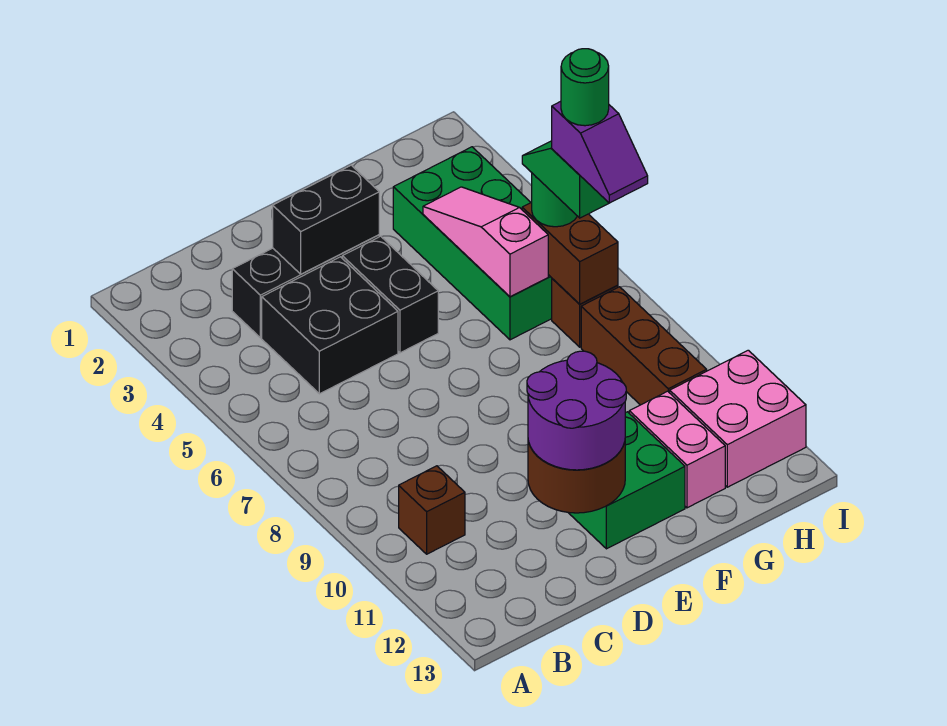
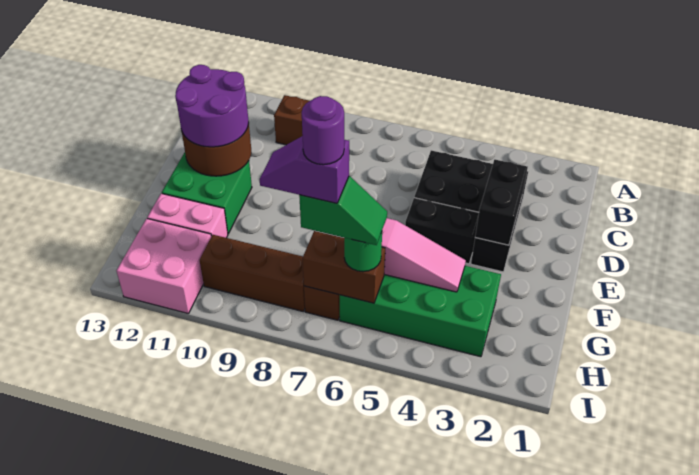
green round brick H7 level 6 -> purple round brick H7 level 6

